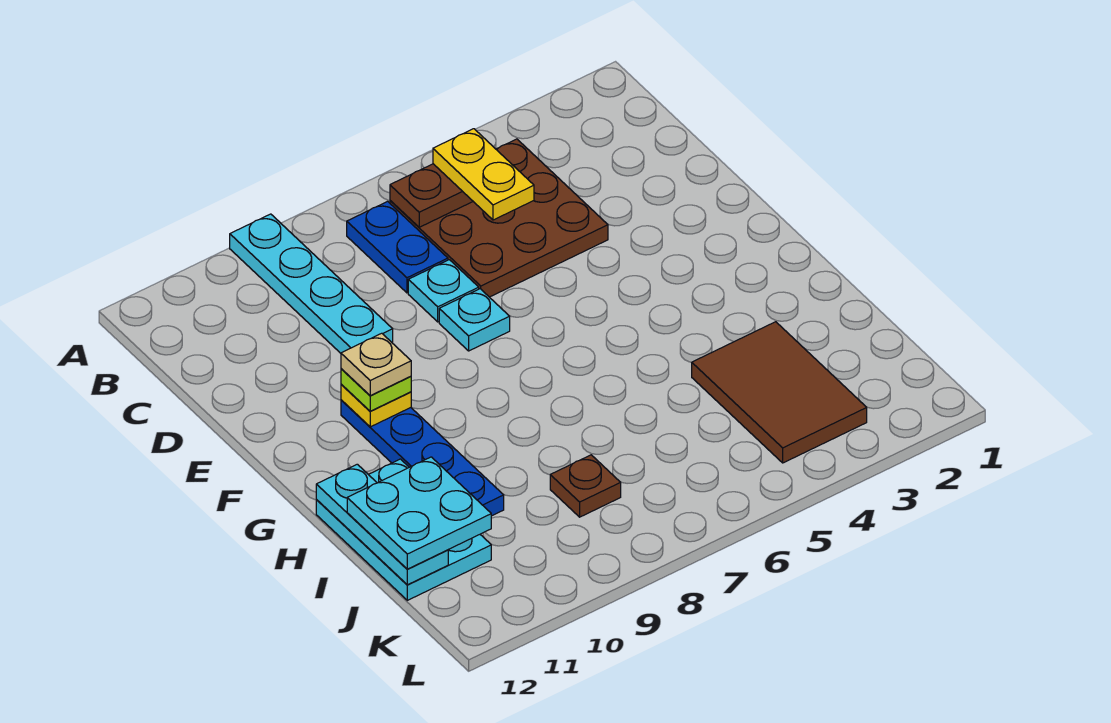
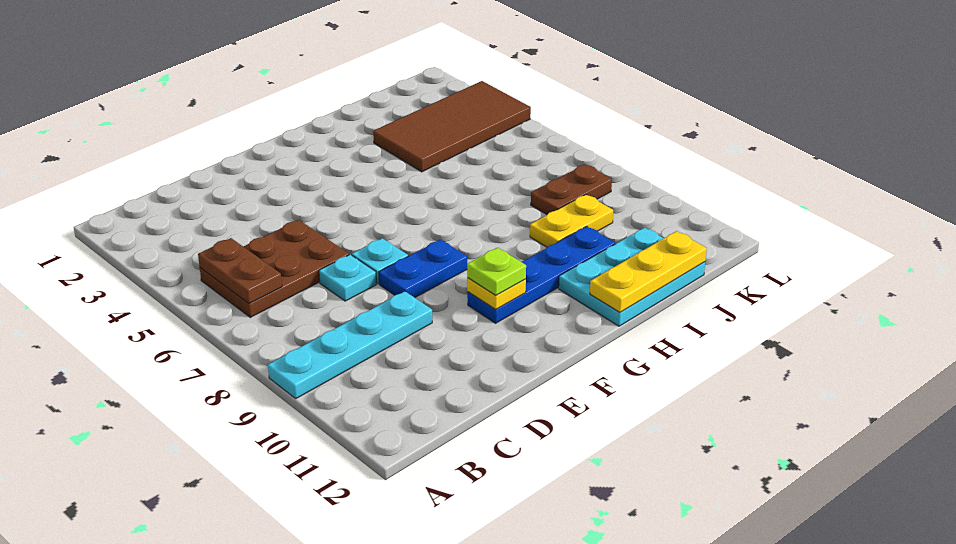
brown plate B4:D6 level 1 -> brown plate B5:D6 level 1
yellow plate B5:C5 level 3 -> yellow plate I9:J9 level 1
blue plate B7:C7 level 1 -> blue plate E8:F8 level 1
tan plate F10 level 4 -> none
cyan plate H12:J12 level 2 -> yellow plate H12:J12 level 2
brown tile I3:K4 level 1 -> brown tile I3:L4 level 1
cyan plate I11:J12 level 3 -> none
brown plate J8 level 1 -> brown plate J8:K8 level 1

